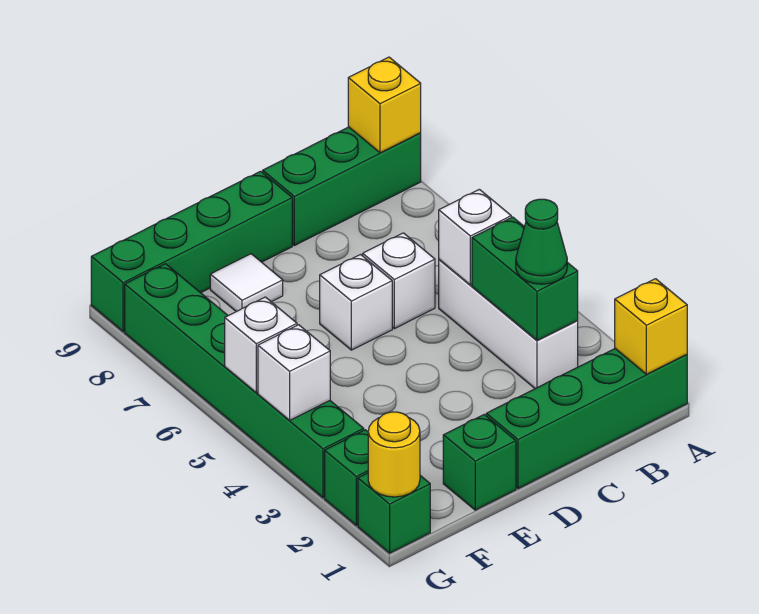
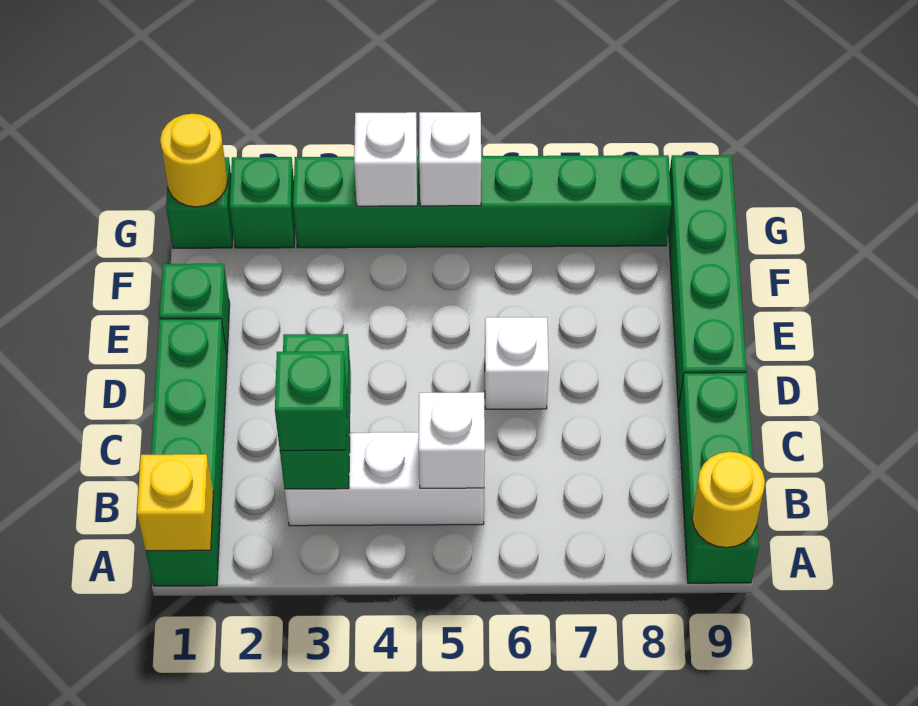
yellow brick A9 level 2 -> yellow round brick A9 level 2
green brick B3:B4 level 2 -> green brick B3:C3 level 2
green cone B3 level 3 -> green brick B3 level 3
white brick C6 level 1 -> none
white tile E8 level 1 -> none

